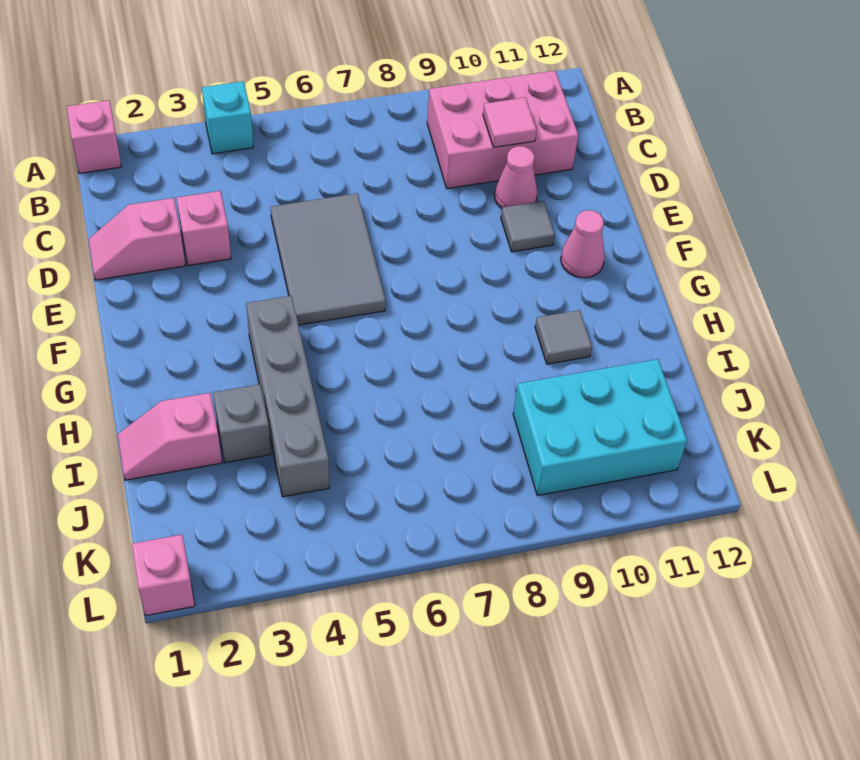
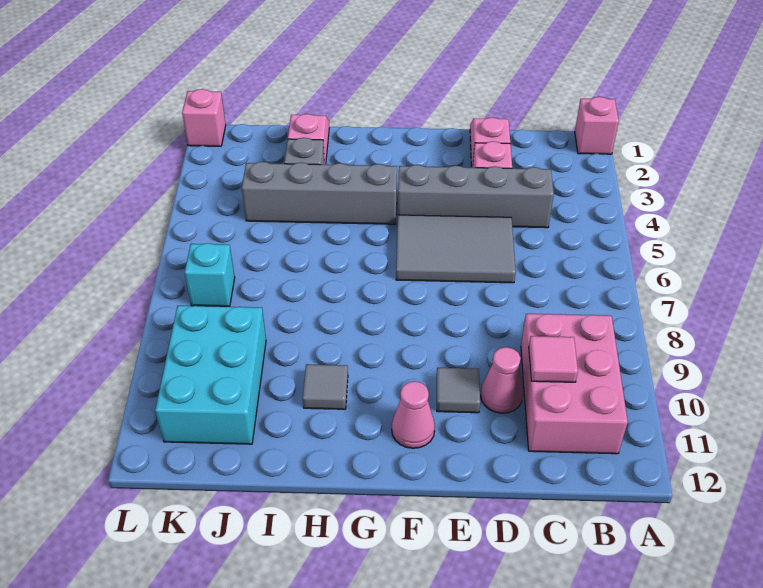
cyan brick A4 level 1 -> cyan brick K7 level 1
none -> grey brick C4:F4 level 1

